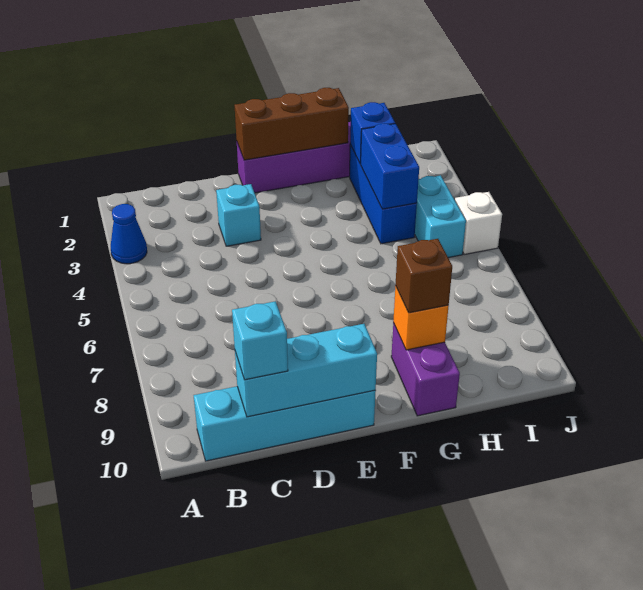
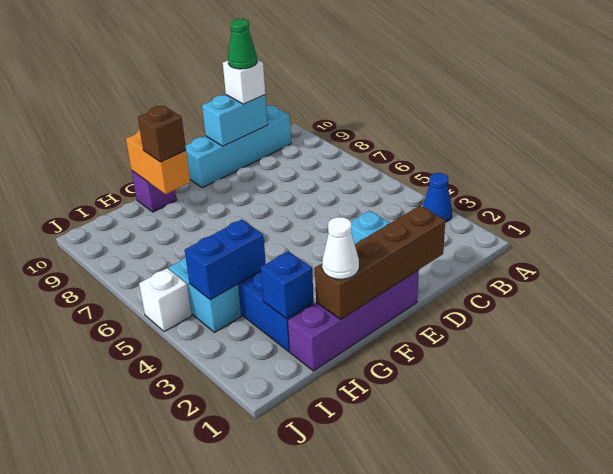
cyan brick C10:E10 level 2 -> cyan brick C10:D10 level 2
cyan brick C10 level 3 -> white brick C10 level 3
none -> green cone C10 level 4
brown brick E1:G1 level 2 -> brown brick D1:G1 level 2
none -> white cone G1 level 3
purple brick G9:G10 level 1 -> purple brick G10 level 1
orange brick G9 level 2 -> orange brick G9:G10 level 2
blue brick H3:H4 level 2 -> blue brick H4:I4 level 2

